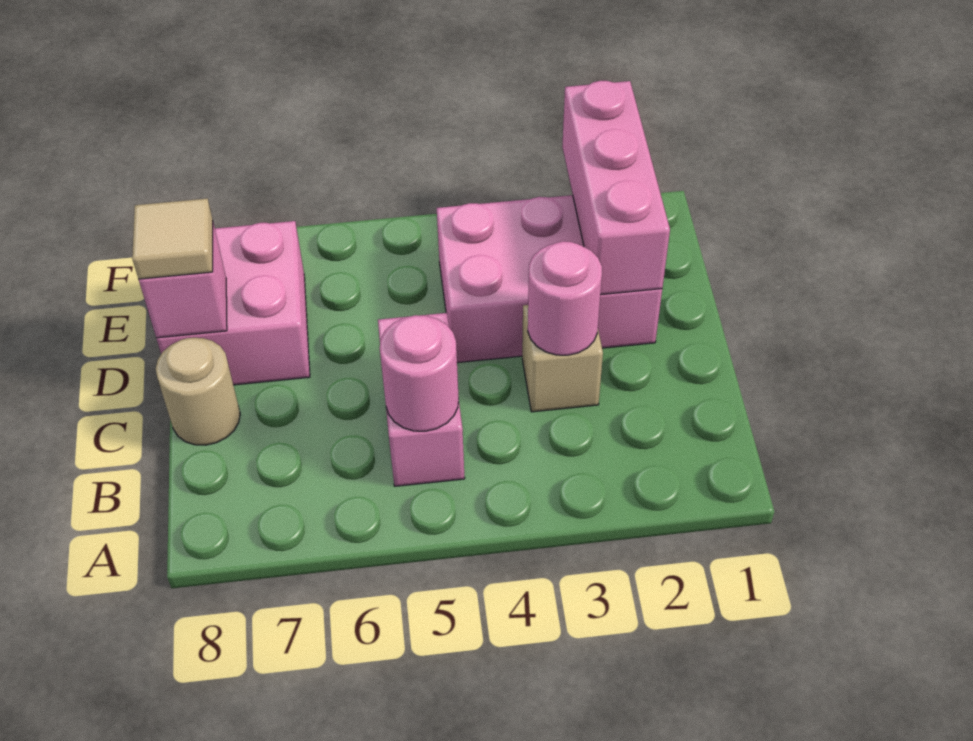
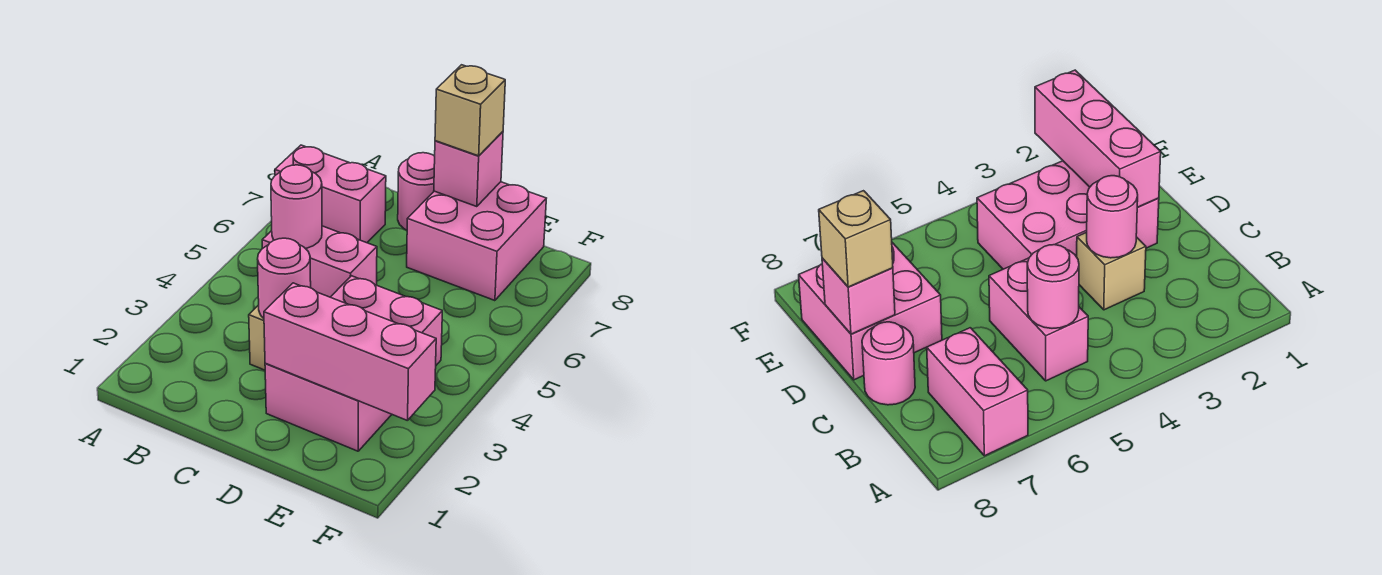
none -> pink brick A7:B7 level 1
tan round brick C8 level 1 -> pink round brick C8 level 1
tan tile D8 level 3 -> tan brick D8 level 3

